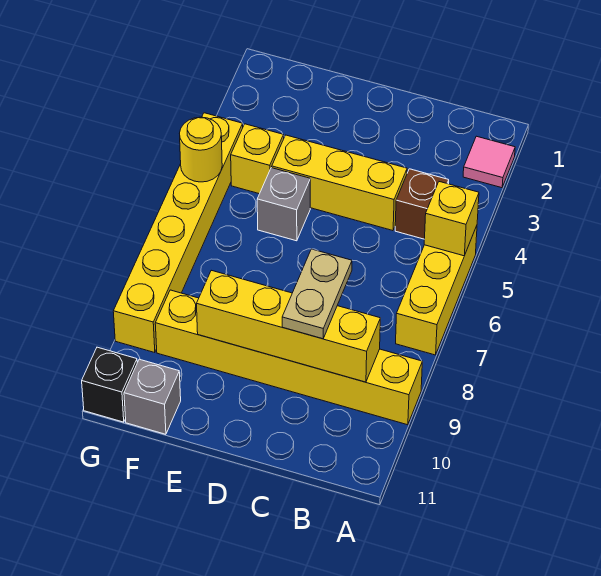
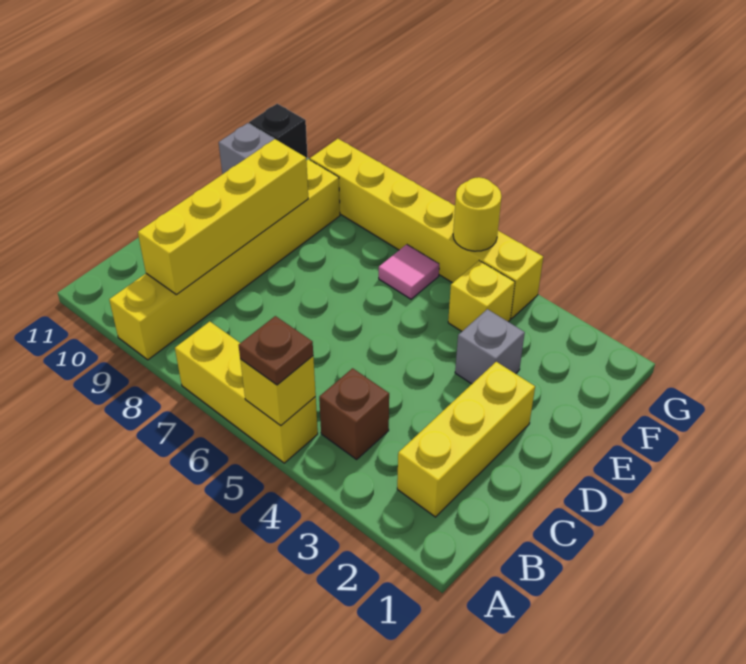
pink tile A2 level 1 -> pink tile F6 level 1
none -> brown plate A5 level 3
yellow brick C4:E4 level 1 -> yellow brick B2:D2 level 1
tan plate C8:C9 level 3 -> none
grey brick E5 level 1 -> grey brick E3 level 1

